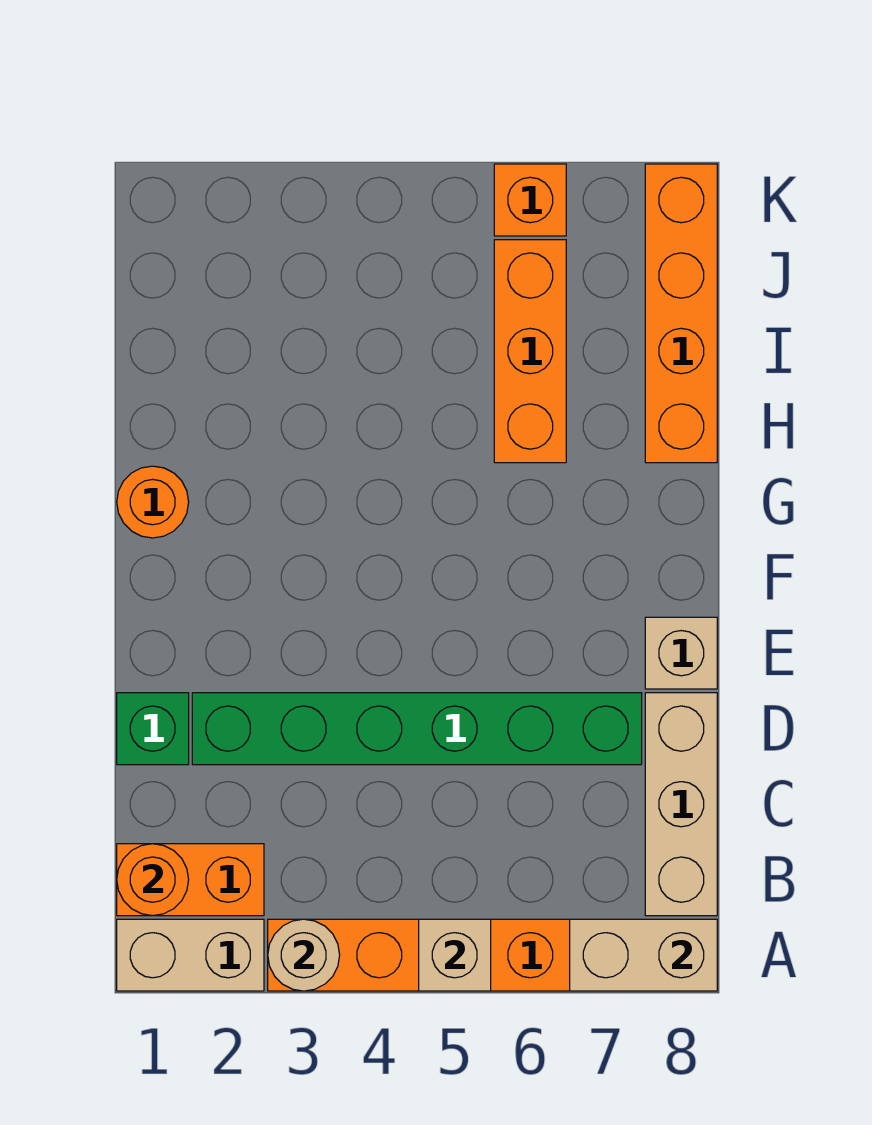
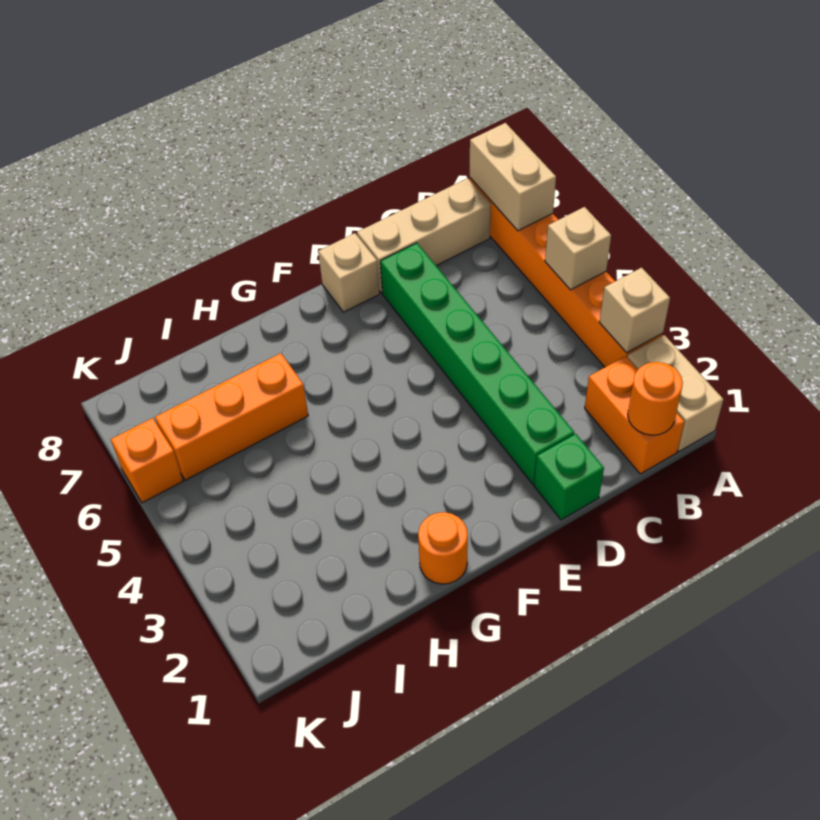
tan round brick A3 level 2 -> tan brick A3 level 2
orange brick H8:K8 level 1 -> none

